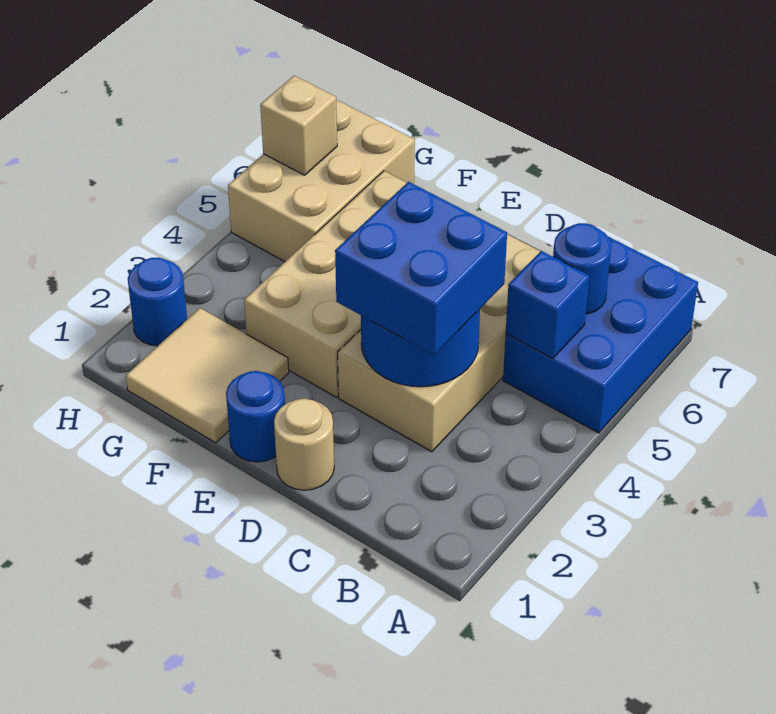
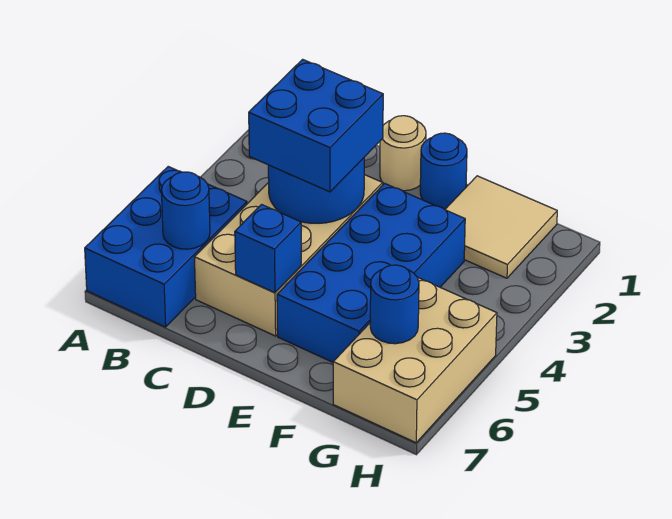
blue brick B5 level 2 -> blue brick D6 level 2
tan brick E3:F6 level 1 -> blue brick E3:F6 level 1
blue round brick H2 level 1 -> blue round brick G6 level 2
tan brick H6 level 2 -> none

